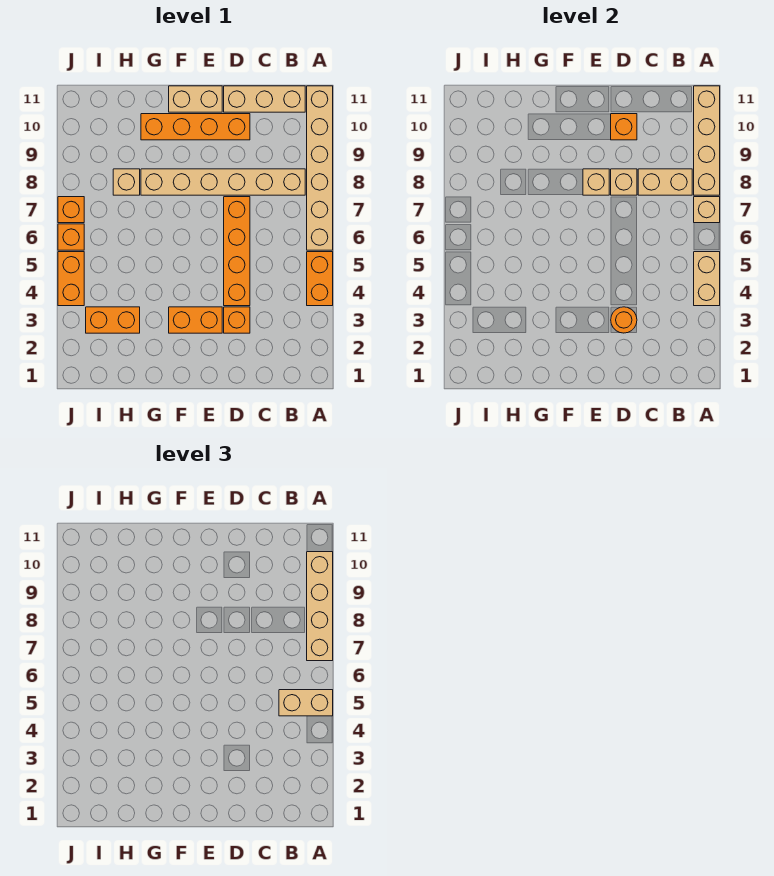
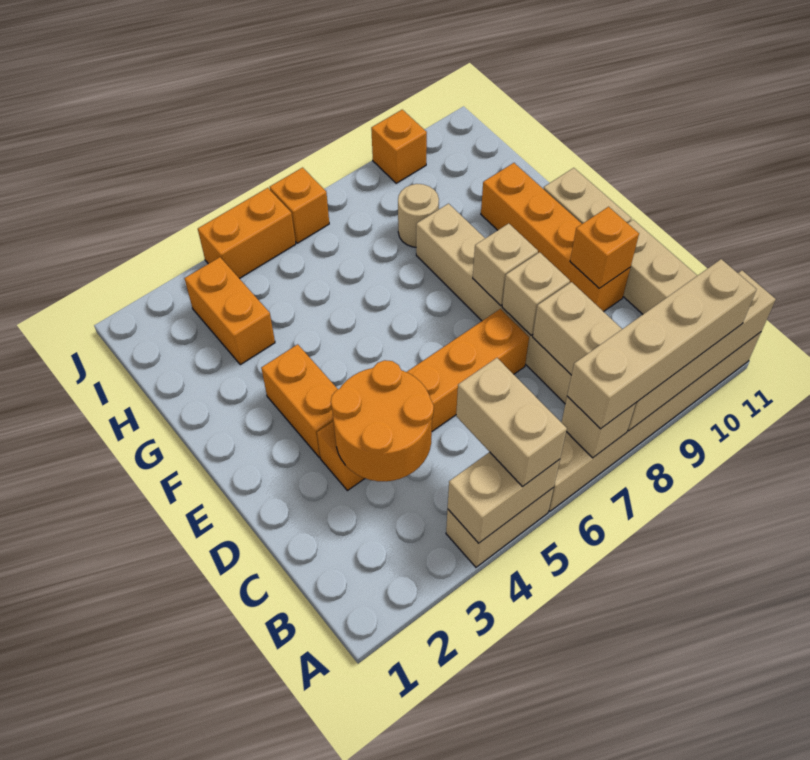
orange brick A4:A5 level 1 -> tan brick A4:A5 level 1
orange round brick D3 level 2 -> orange round brick C3:D4 level 2
tan brick H8 level 1 -> tan round brick H8 level 1
orange brick J7 level 1 -> orange brick J9 level 1

